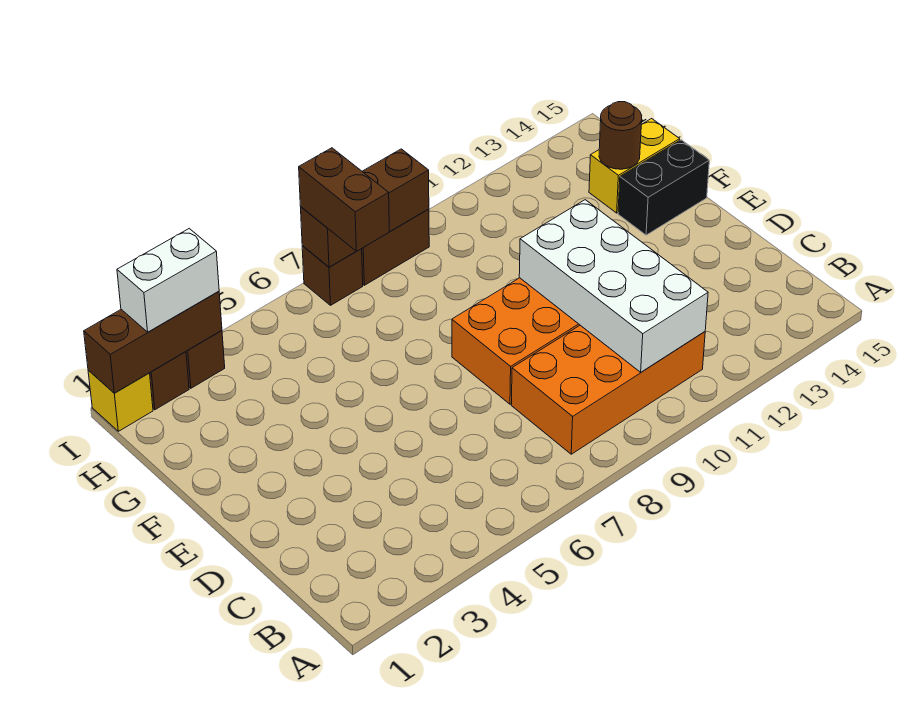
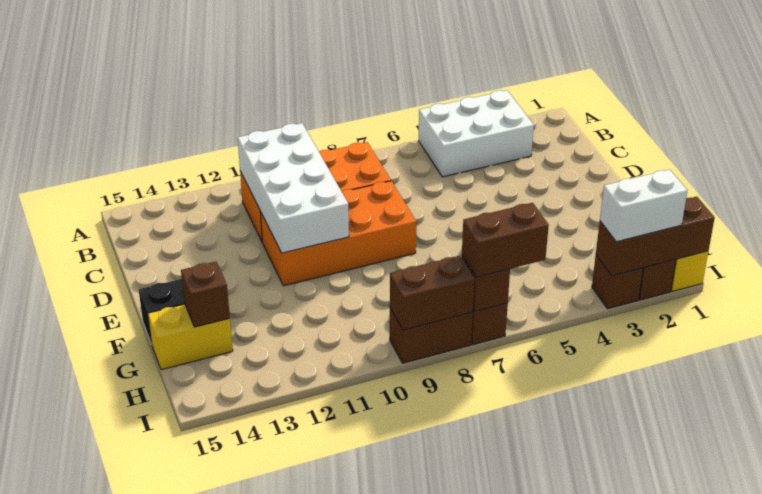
none -> white brick A3:B5 level 1
brown round brick G14 level 2 -> brown brick G14 level 2
brown brick H7:I7 level 3 -> brown brick I6:I7 level 3

